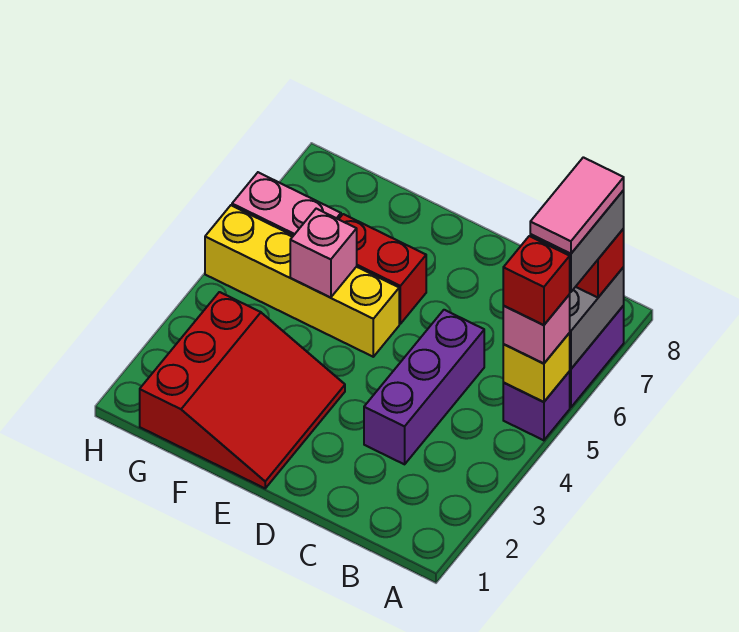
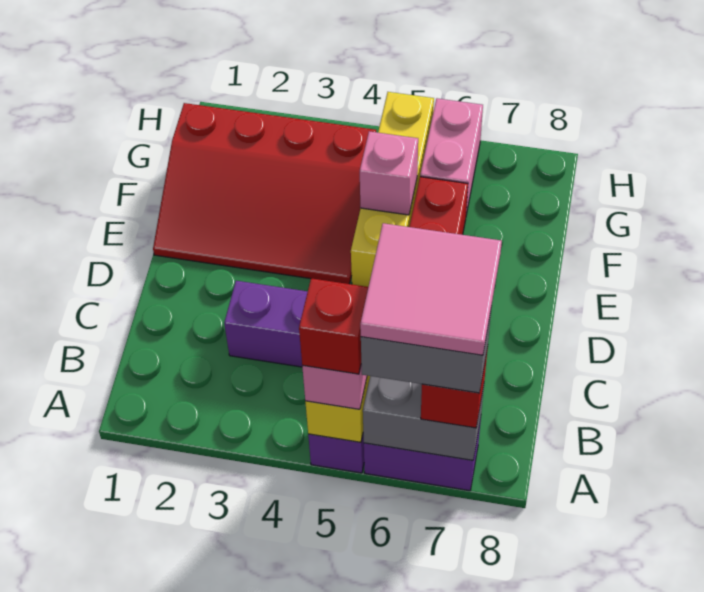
pink tile A6:A7 level 5 -> pink tile A6:B7 level 5
red slope E1:G3 level 1 top G -> red slope E1:G4 level 1 top G

